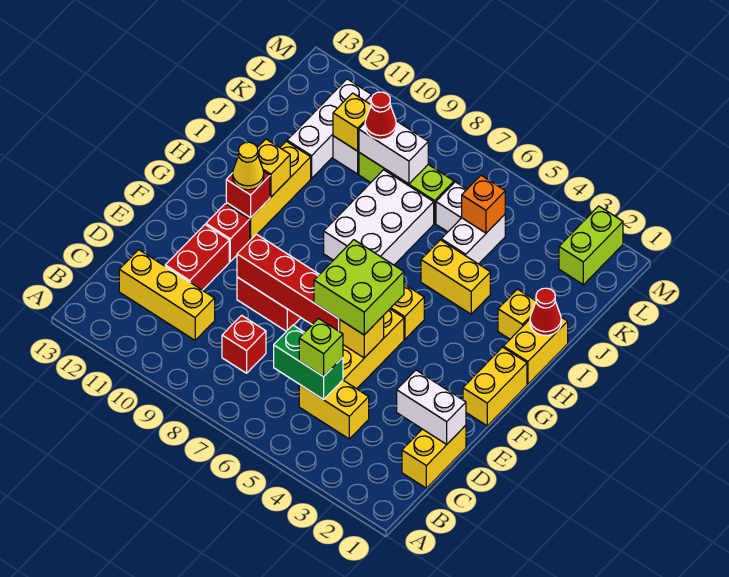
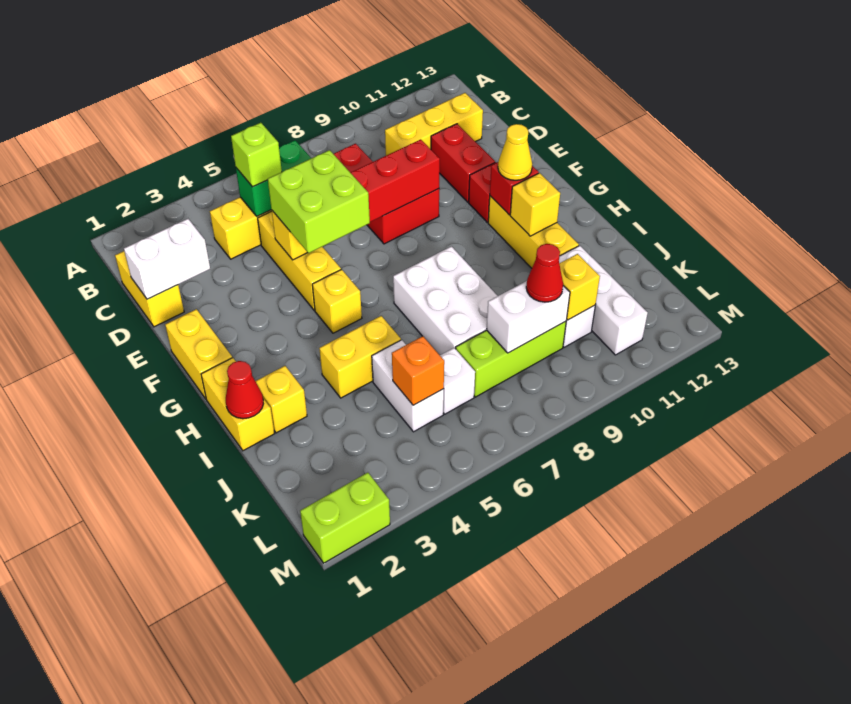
lime brick L2:M2 level 1 -> lime brick M1:M2 level 1

